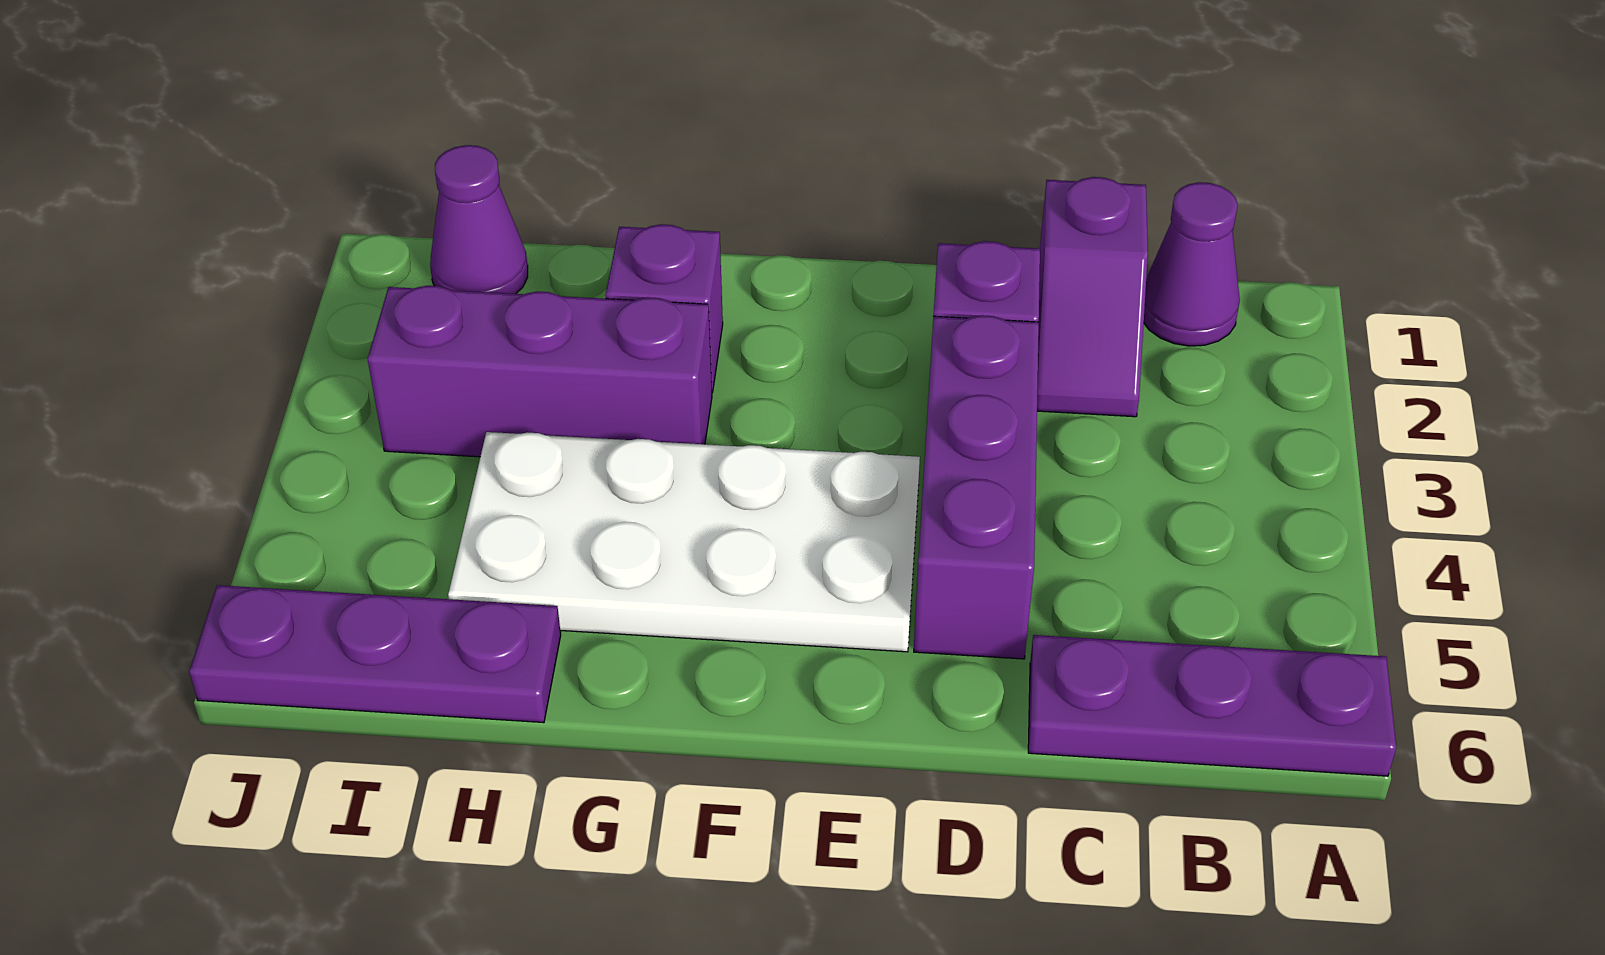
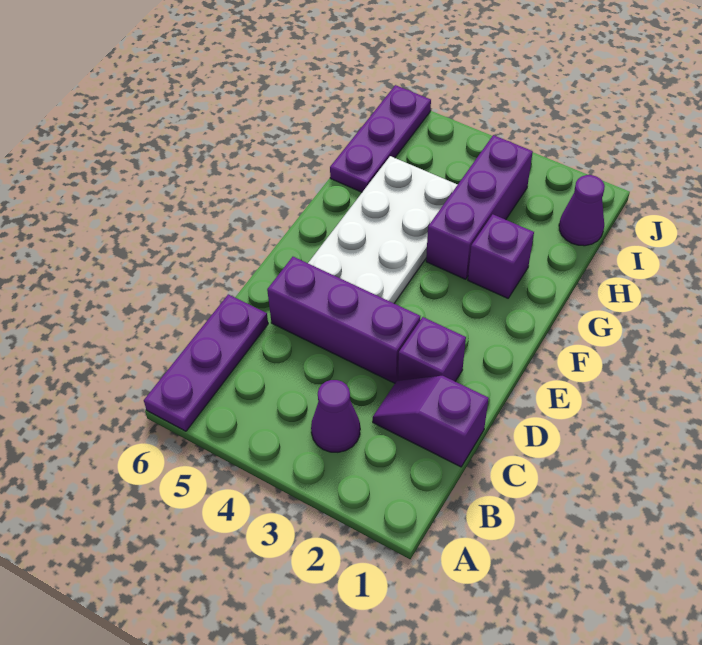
purple cone B1 level 1 -> purple cone B3 level 1

